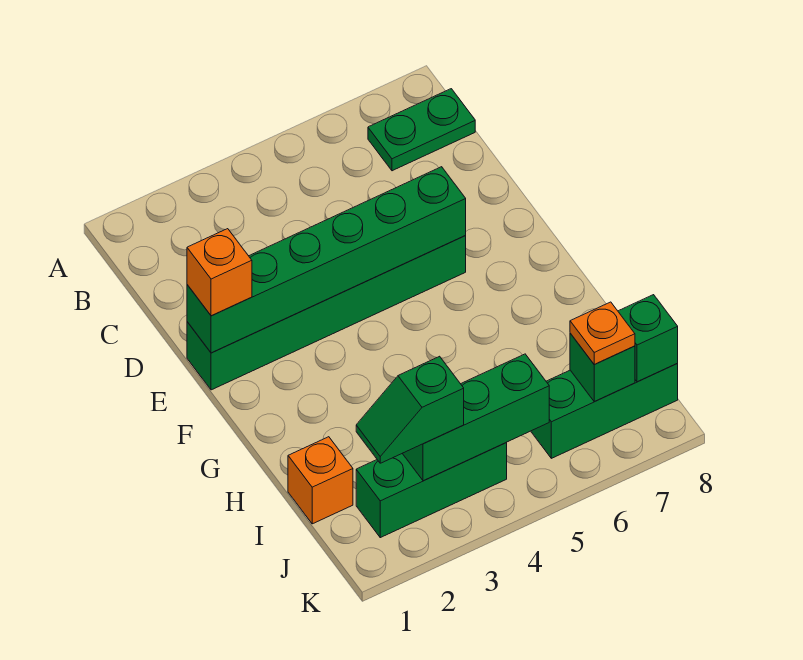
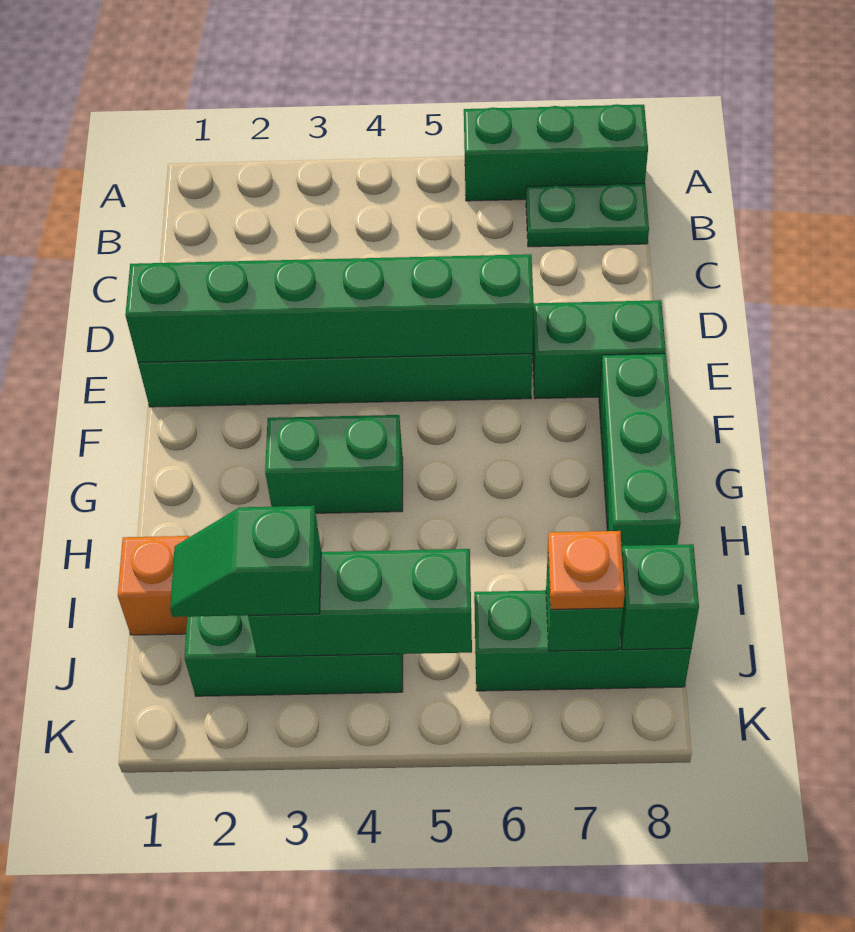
none -> green brick A6:A8 level 1
orange brick E1 level 3 -> none
none -> green brick E7:E8 level 1
none -> green brick F8:H8 level 1
none -> green brick G3:G4 level 1

